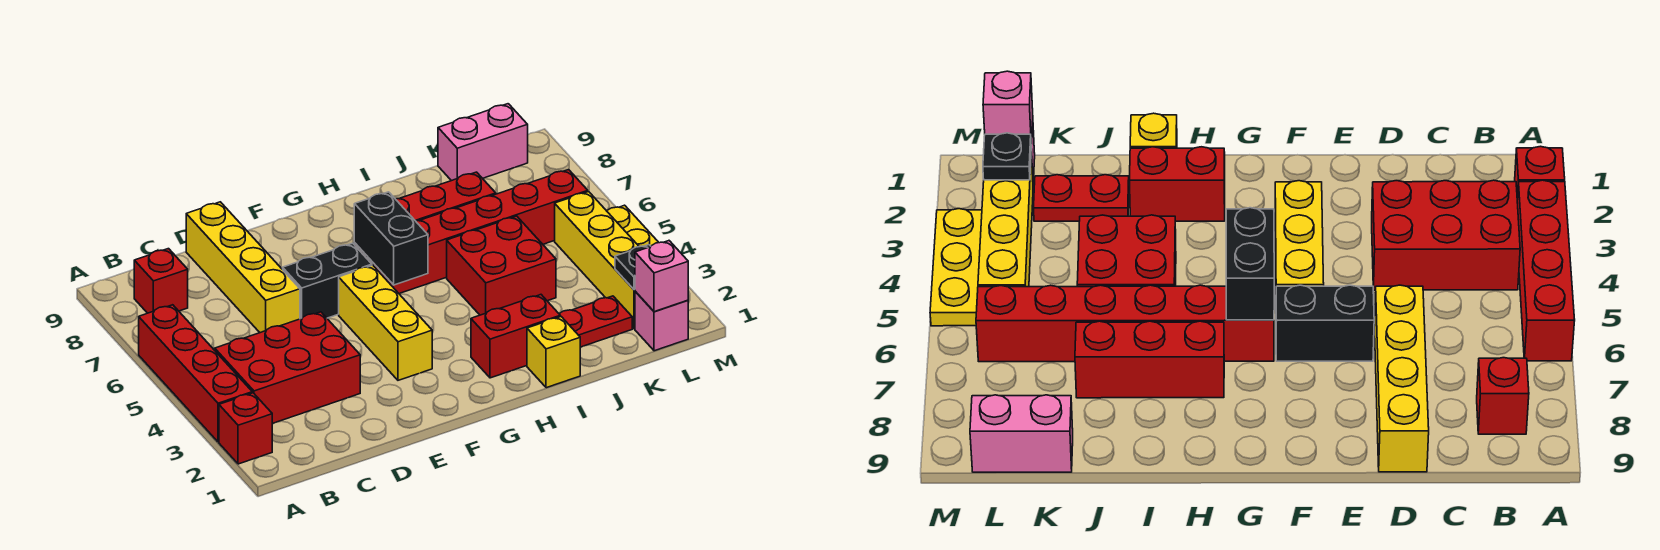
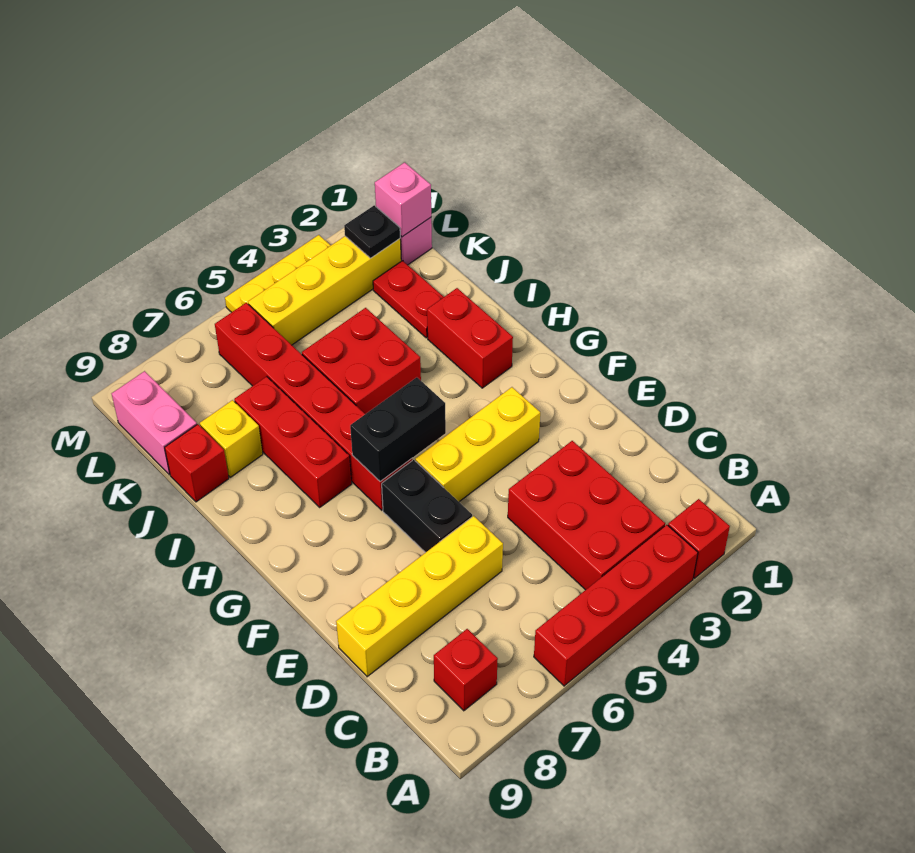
yellow brick I1 level 1 -> yellow brick J8 level 1
none -> red brick J9 level 1

